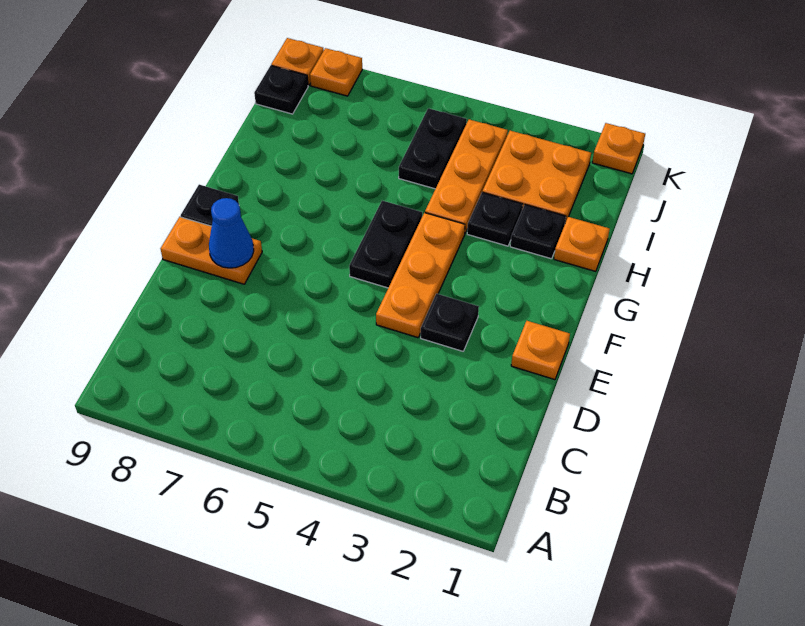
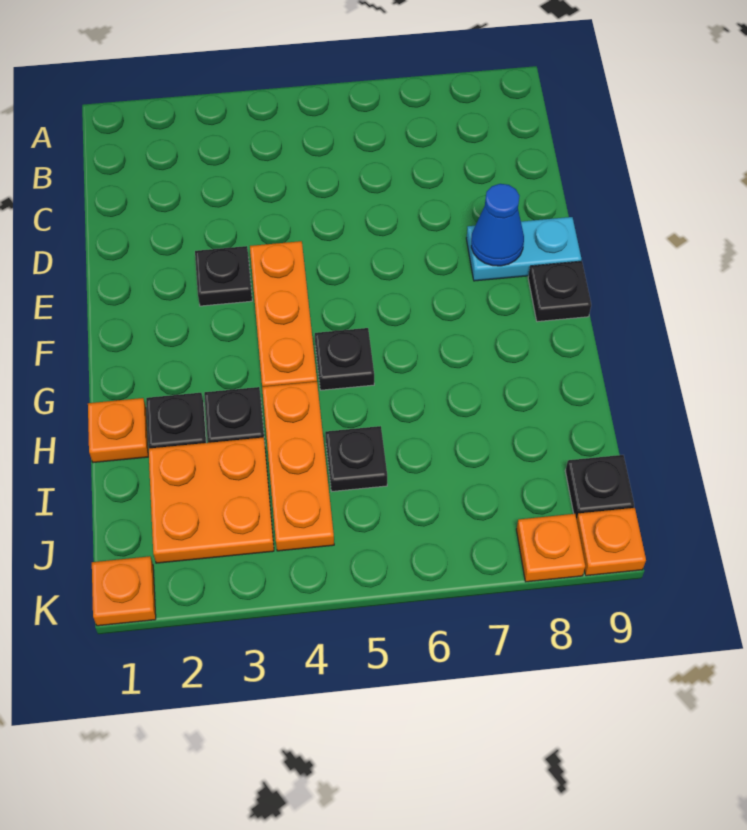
orange plate E1 level 1 -> none
orange plate E8:E9 level 1 -> cyan plate E8:E9 level 1
black plate F5:G5 level 1 -> black plate G5 level 1
black plate I5:J5 level 1 -> black plate I5 level 1

